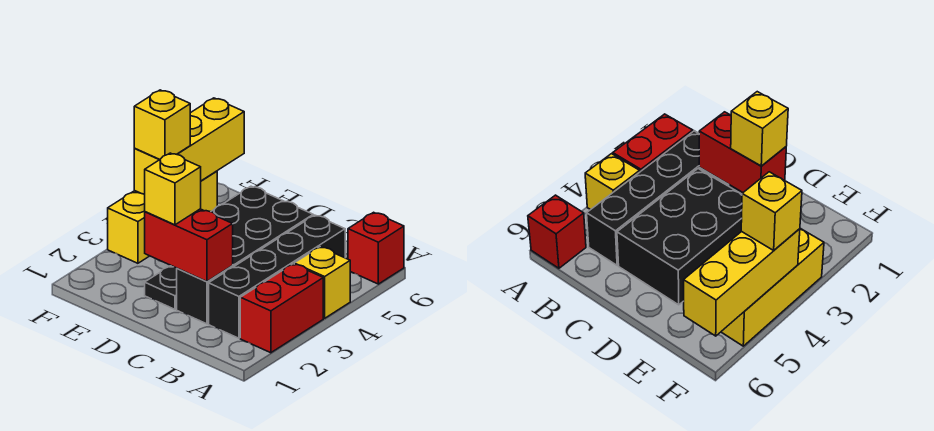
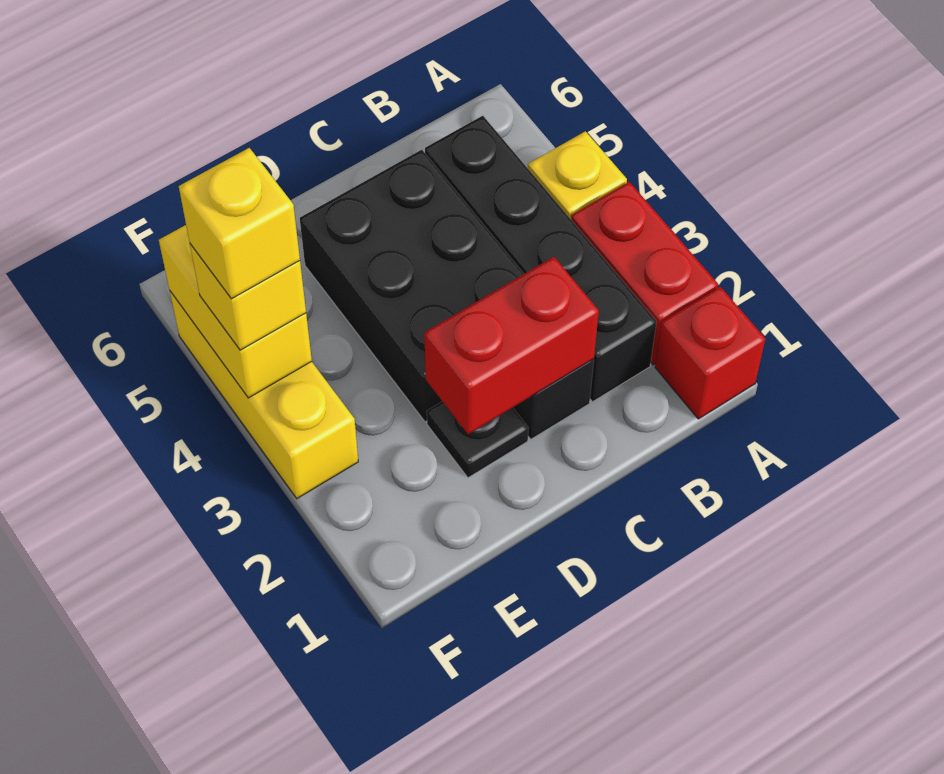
red brick A6 level 1 -> red brick A1 level 1
yellow brick D2 level 3 -> yellow brick F4 level 4
yellow brick F4:F6 level 2 -> yellow brick F4:F5 level 2

